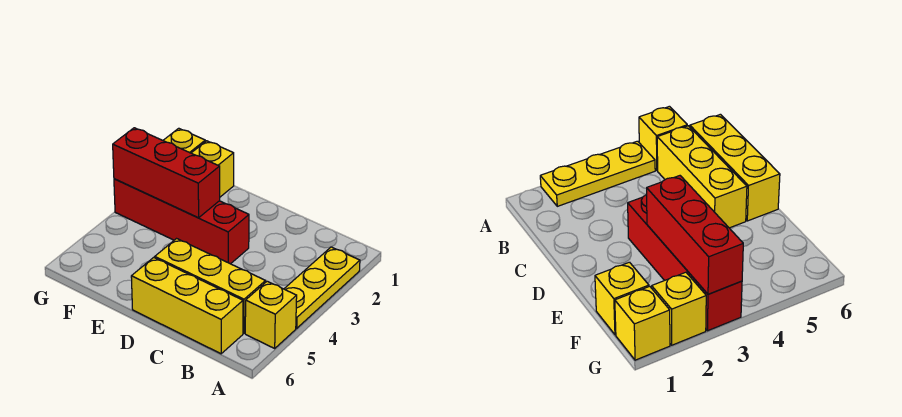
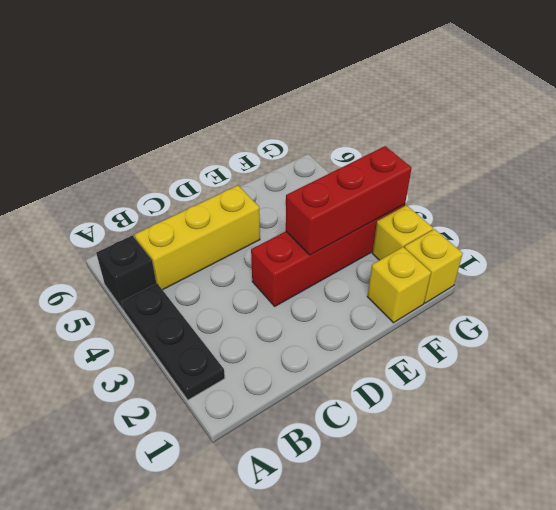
yellow plate A2:A4 level 1 -> black plate A2:A4 level 1
yellow brick A5 level 1 -> black brick A5 level 1
yellow brick B6:D6 level 1 -> none

